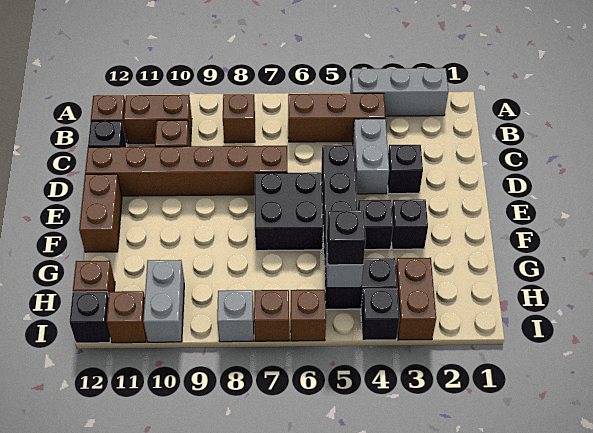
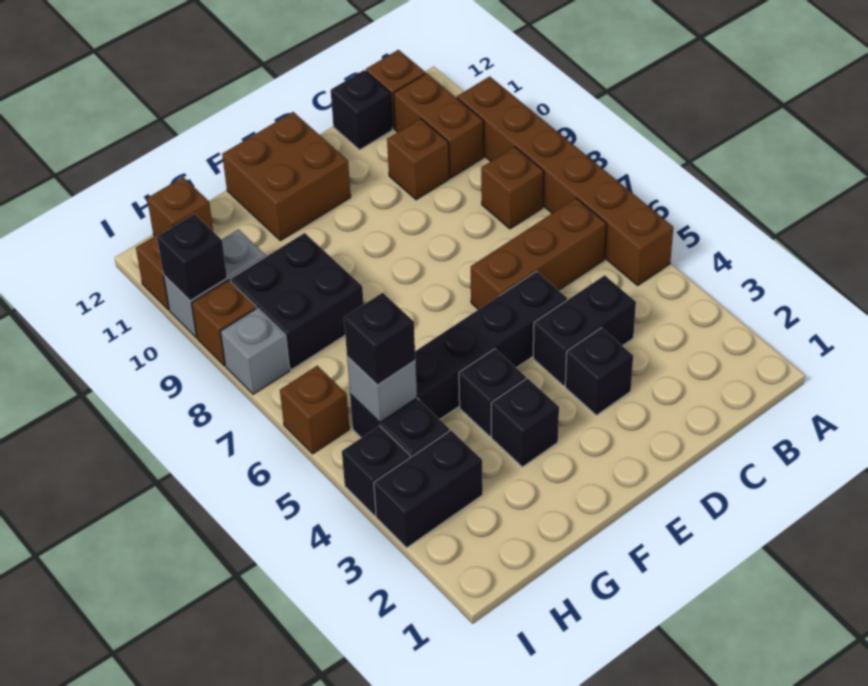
grey brick A2:A4 level 1 -> none
brown brick B4:B6 level 1 -> brown brick B6:D6 level 1
grey brick C4:D4 level 1 -> black brick C4:D4 level 1
brown brick D7:D12 level 1 -> brown brick A5:A10 level 1
black brick E6:F7 level 1 -> black brick G8:H9 level 1
brown brick E12:F12 level 1 -> brown brick E11:F12 level 1
brown brick H3:I3 level 1 -> black brick H3:I3 level 1
brown brick I7 level 1 -> brown brick I9 level 1
black brick I12 level 1 -> black brick I10 level 2

